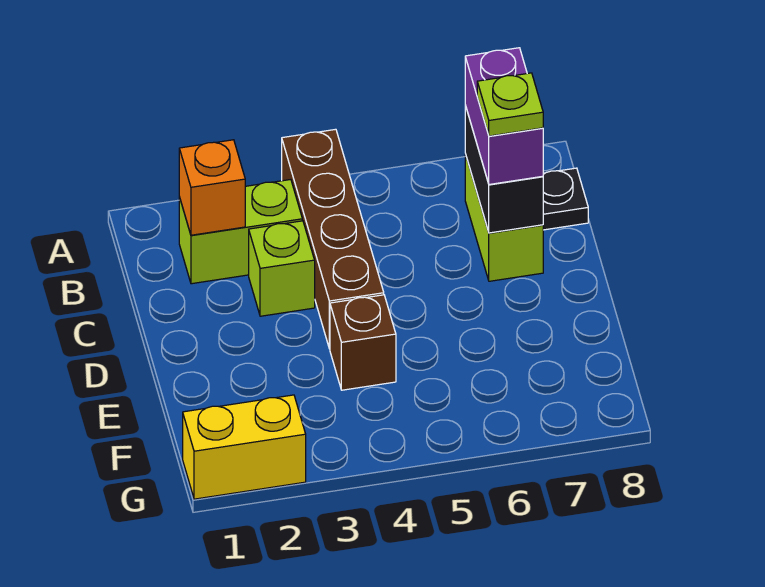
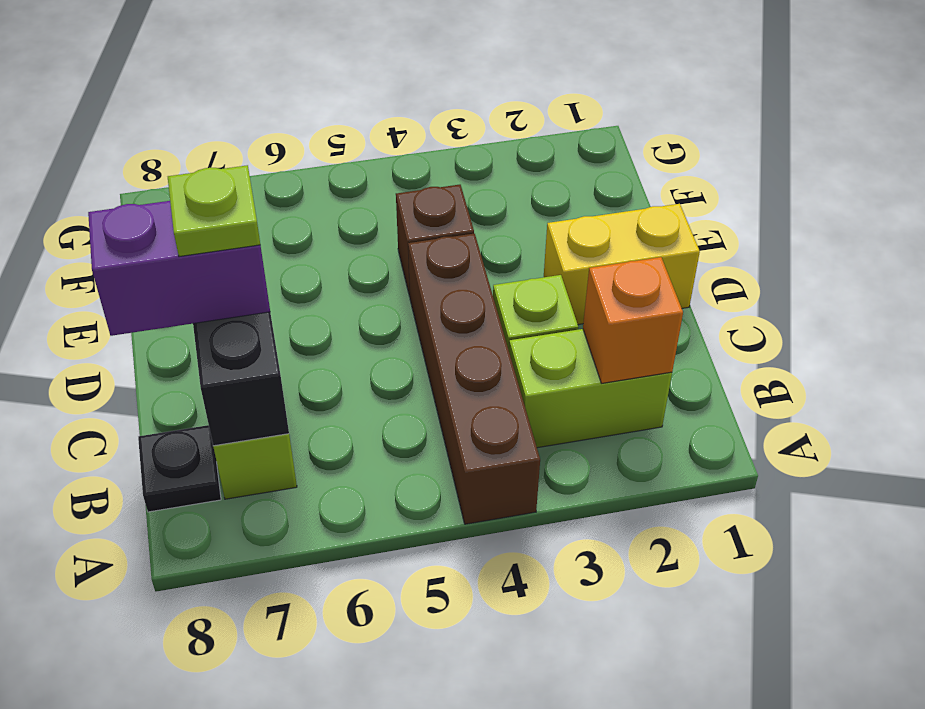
purple brick B7:C7 level 3 -> purple brick C7:C8 level 3
yellow brick G1:G2 level 1 -> yellow brick D1:D2 level 1

